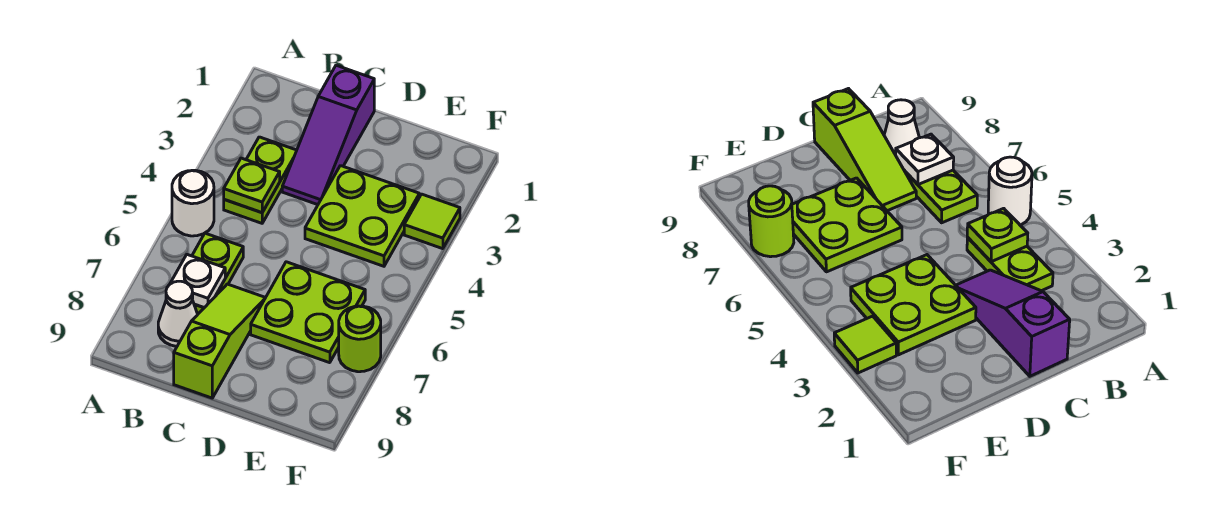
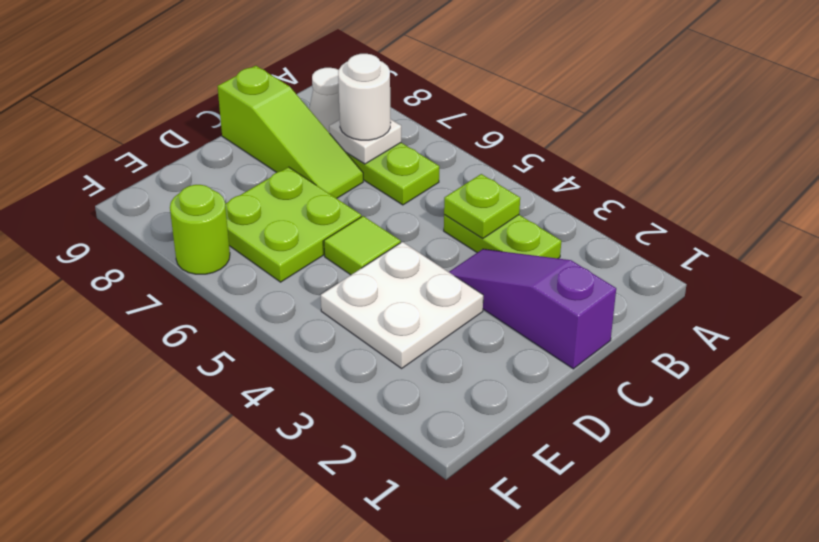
white round brick A5 level 1 -> white round brick B7 level 3
lime plate D3:E4 level 1 -> white plate D3:E4 level 1
lime tile F3 level 1 -> lime tile D5 level 1

